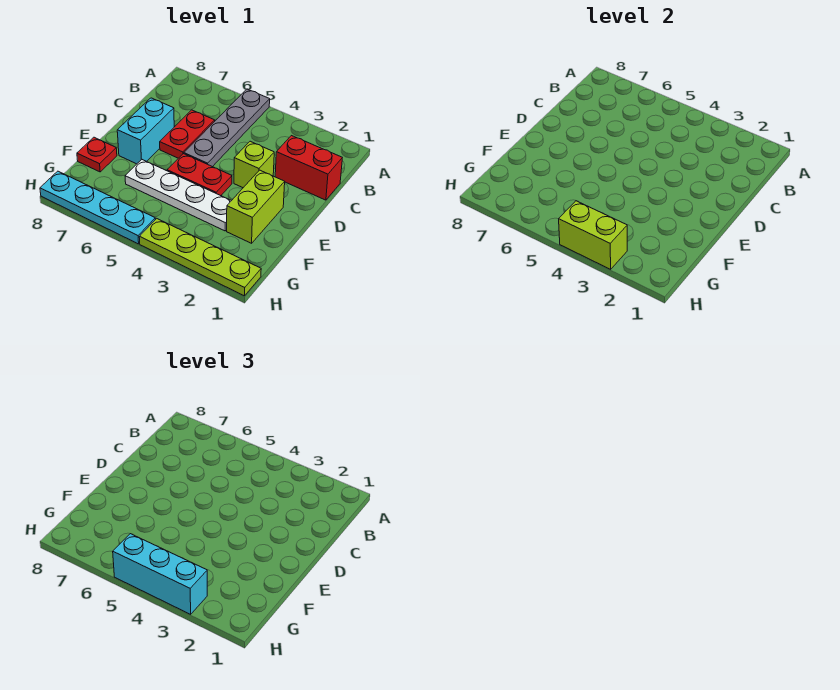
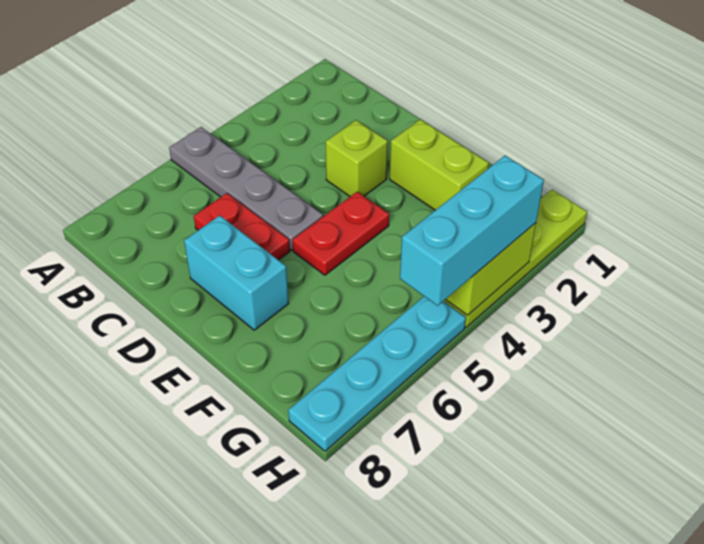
red brick C1:C2 level 1 -> none
white plate F3:F6 level 1 -> none
red plate F8 level 1 -> none

